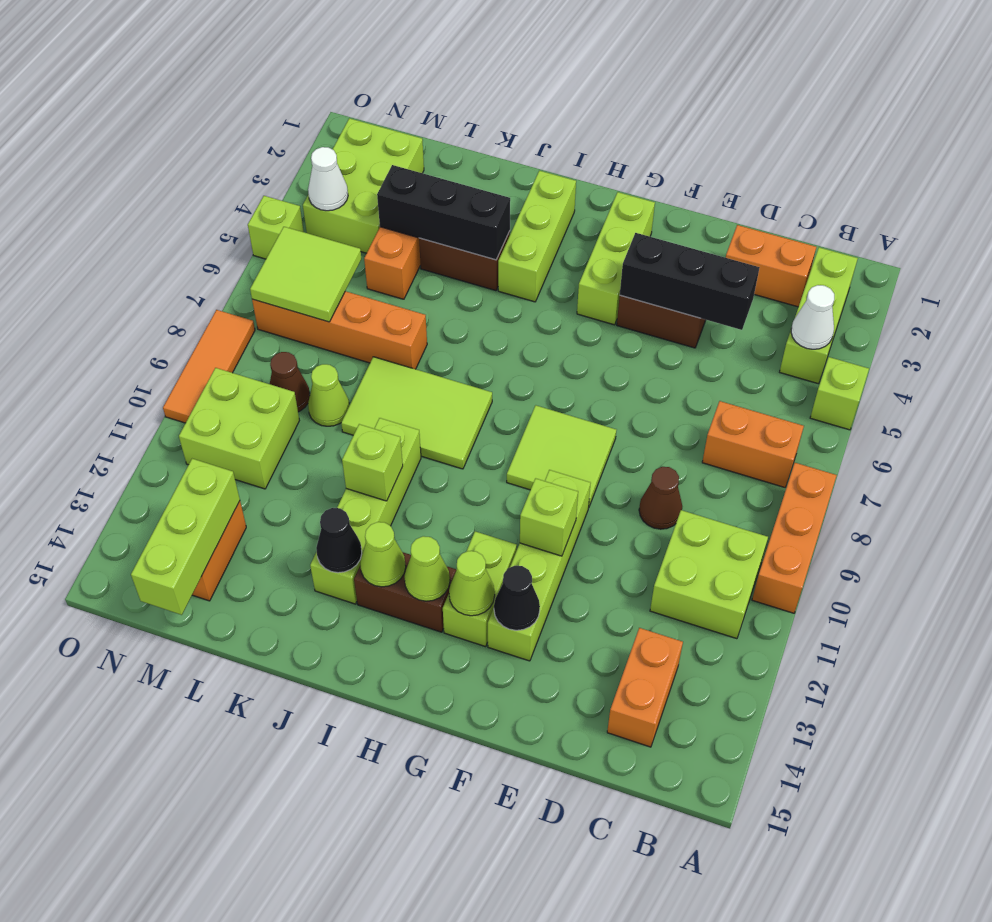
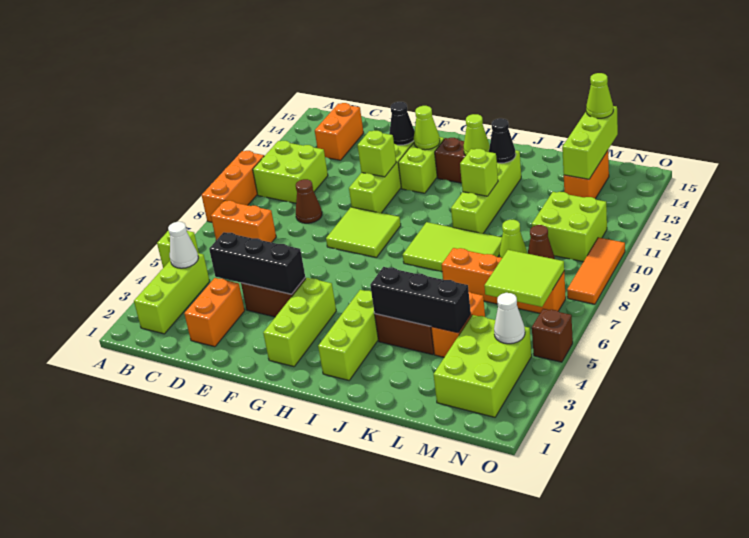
orange brick C2:D2 level 1 -> orange brick D2:D3 level 1
lime cone H13 level 2 -> lime cone M15 level 3
lime brick O5 level 1 -> brown brick O5 level 1

